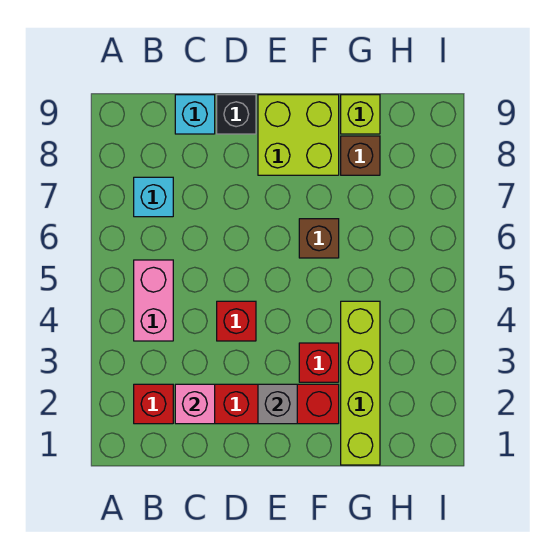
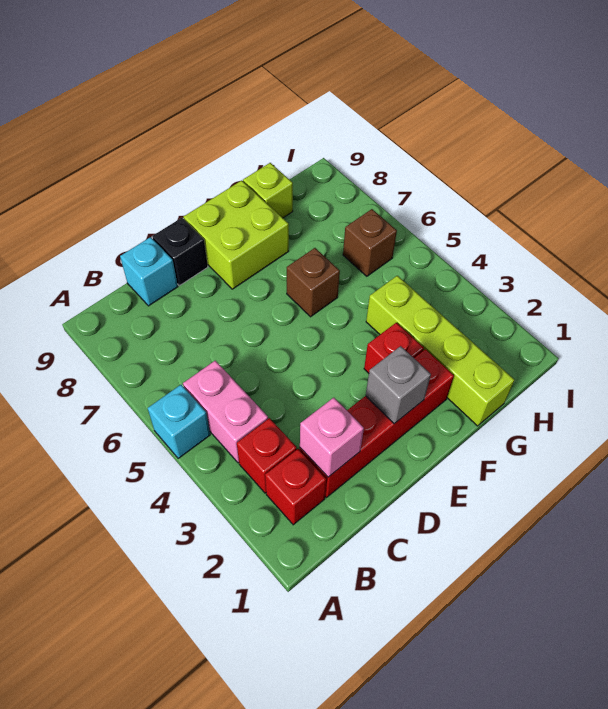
cyan brick B7 level 1 -> cyan brick A5 level 1
red brick D4 level 1 -> red brick B3 level 1
brown brick G8 level 1 -> brown brick H6 level 1

